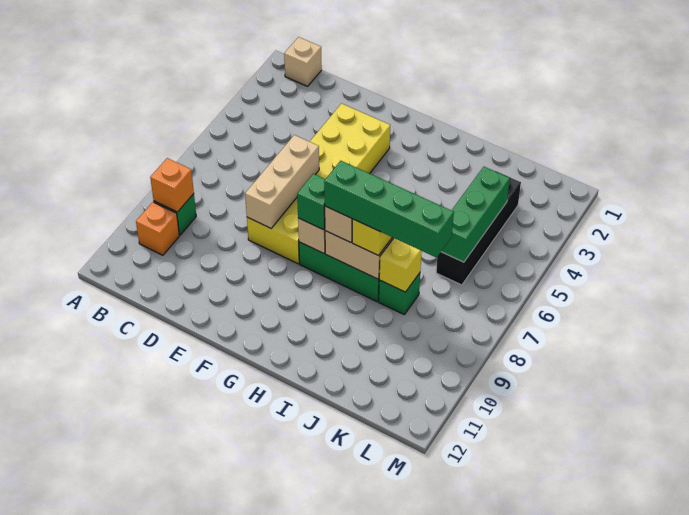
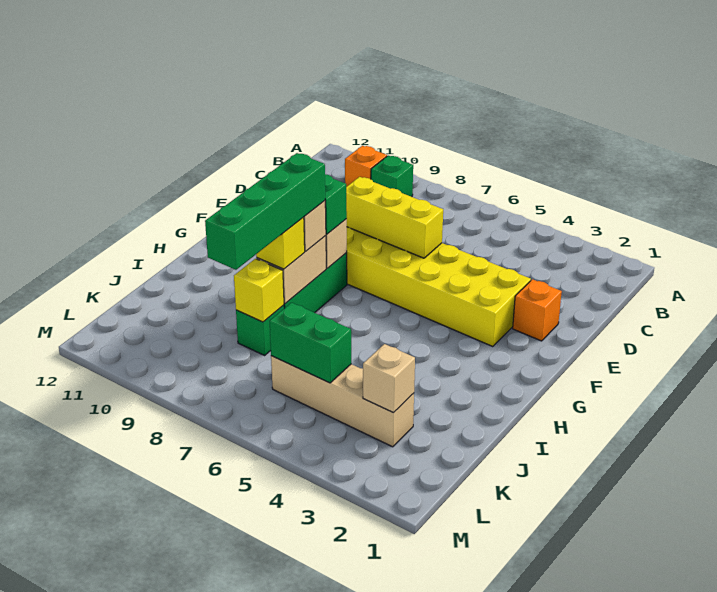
tan brick B1 level 1 -> tan brick K3 level 2
orange brick B9 level 2 -> orange brick E2 level 1
tan brick E6:E8 level 2 -> yellow brick E6:E8 level 2
black brick K3:K6 level 1 -> tan brick K3:K6 level 1
green brick K4:K6 level 2 -> green brick K5:K6 level 2

